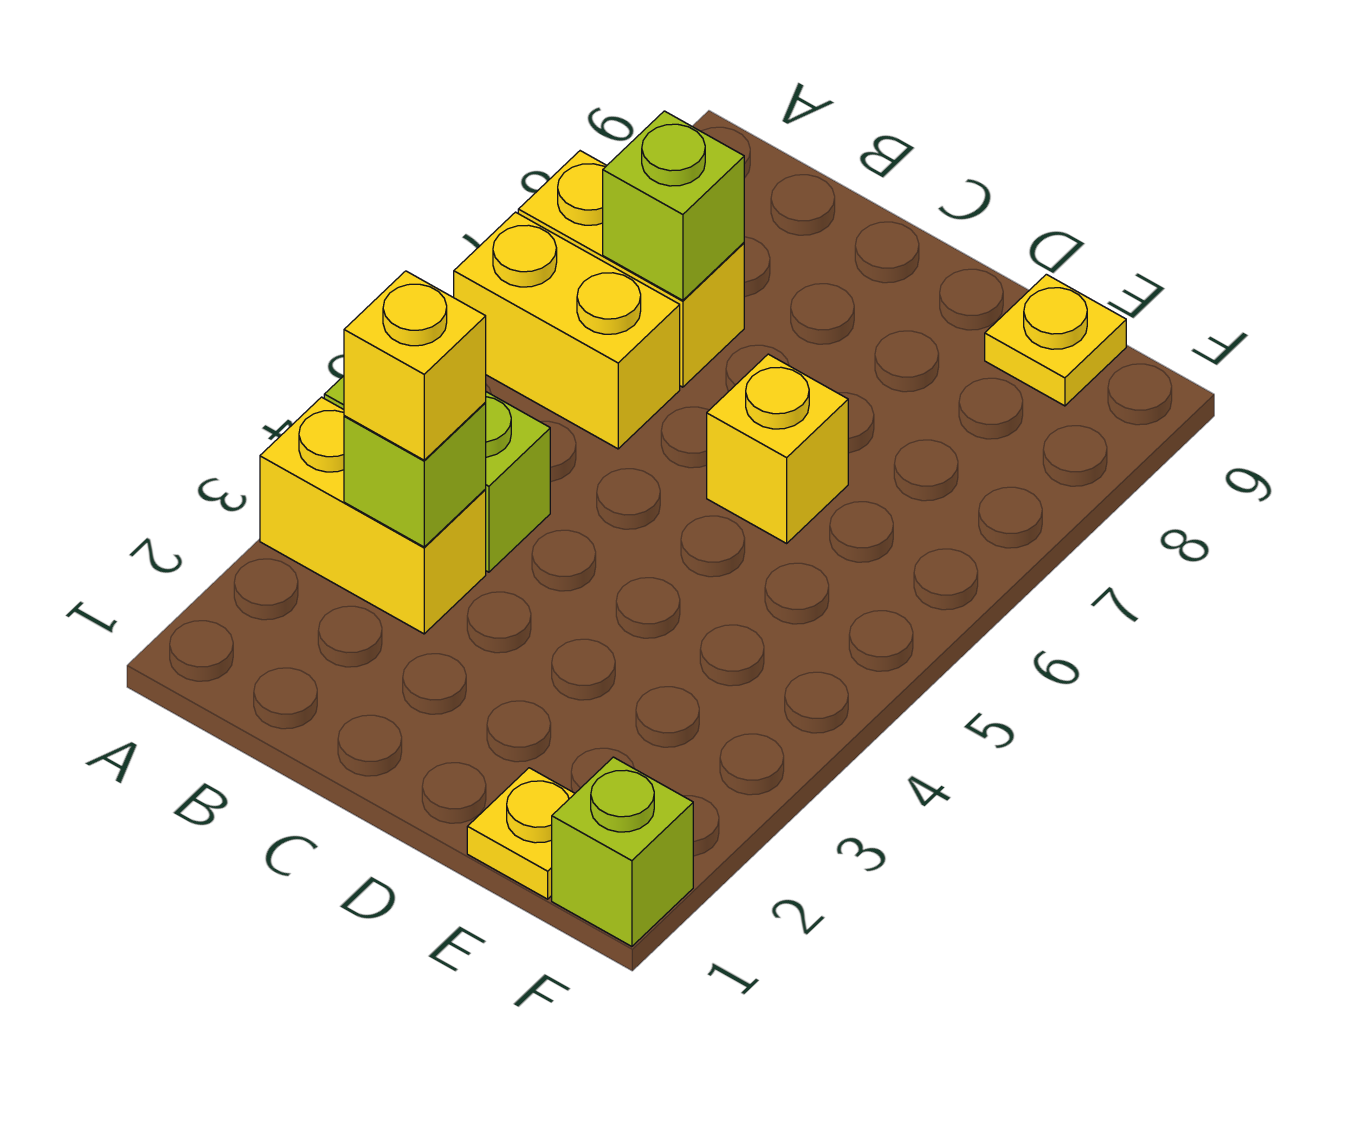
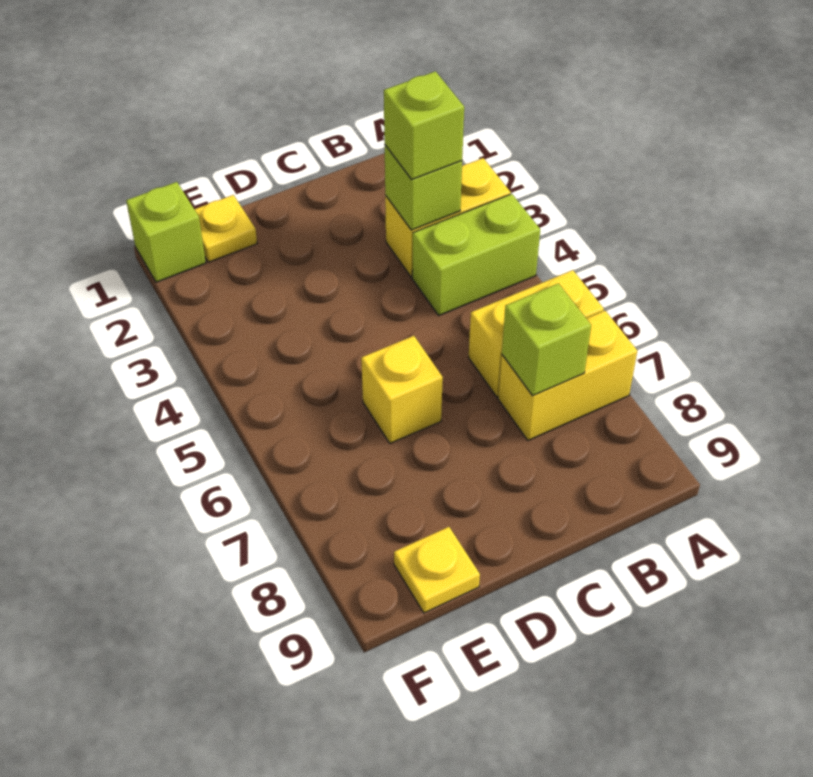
yellow brick B3 level 3 -> lime brick B3 level 3

